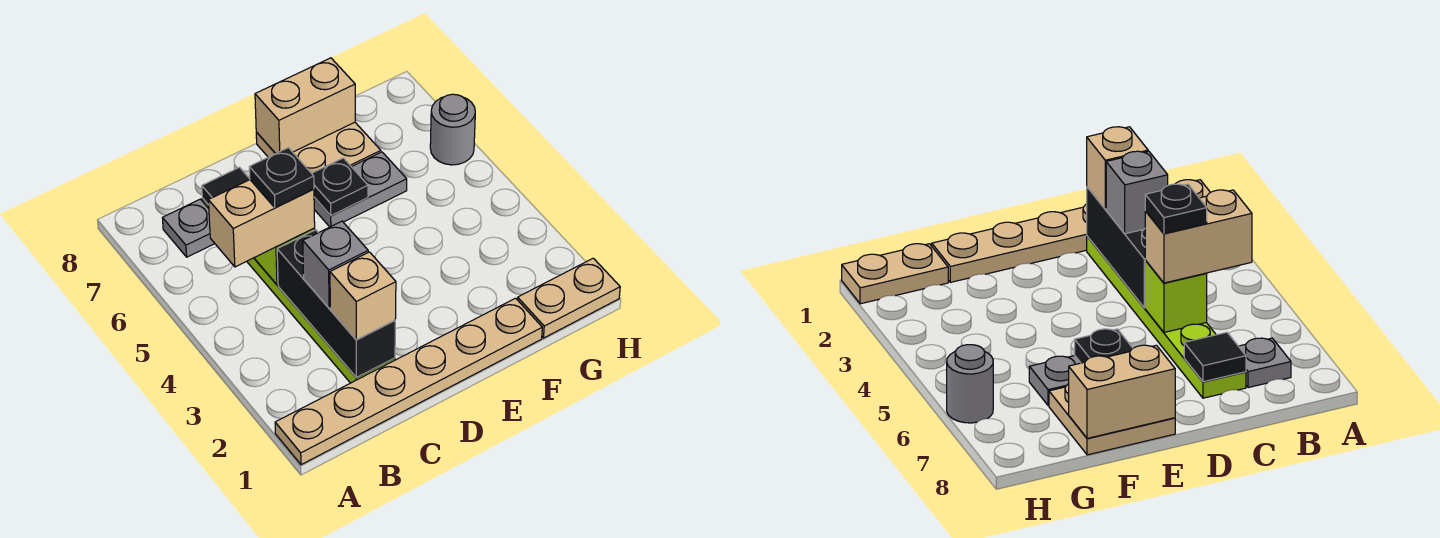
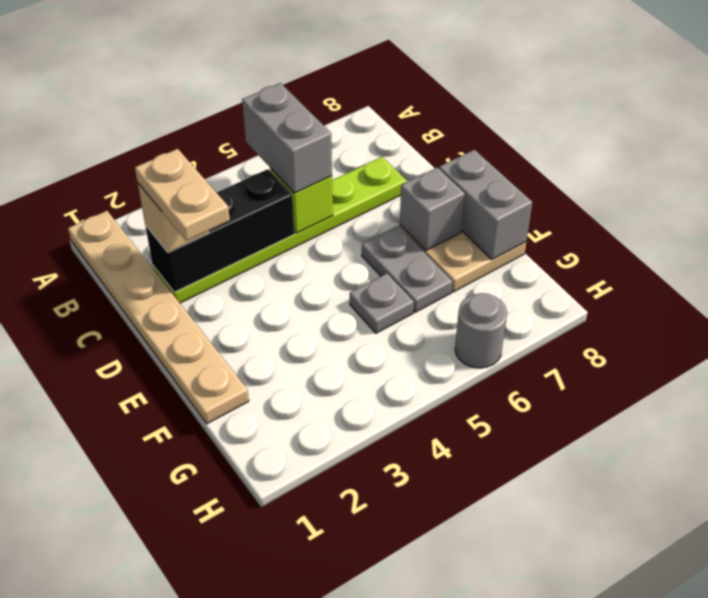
tan brick B5:C5 level 3 -> grey brick B5:C5 level 3
grey plate B7 level 1 -> grey plate F5 level 1
grey brick C3 level 3 -> grey brick E7 level 2
black plate C5 level 4 -> none
black tile C7 level 2 -> none
black plate E6 level 2 -> none
tan brick E8:F8 level 2 -> grey brick E8:F8 level 2
tan plate G1:H1 level 1 -> tan plate C2:D2 level 4

